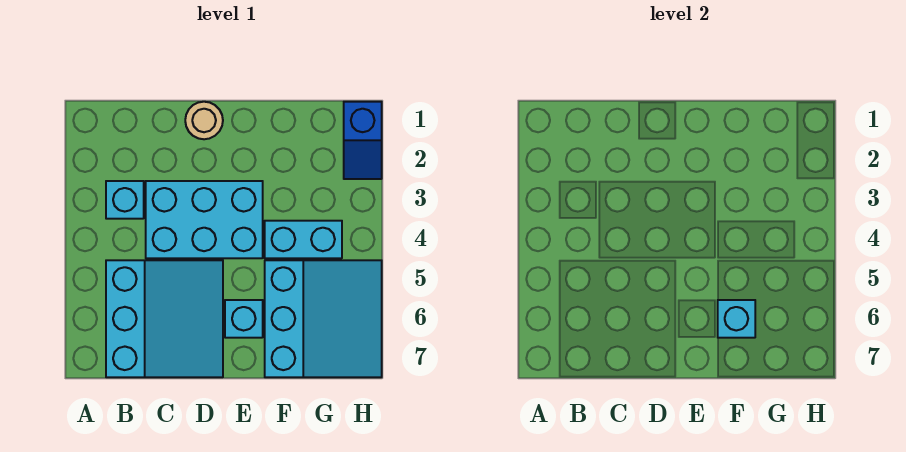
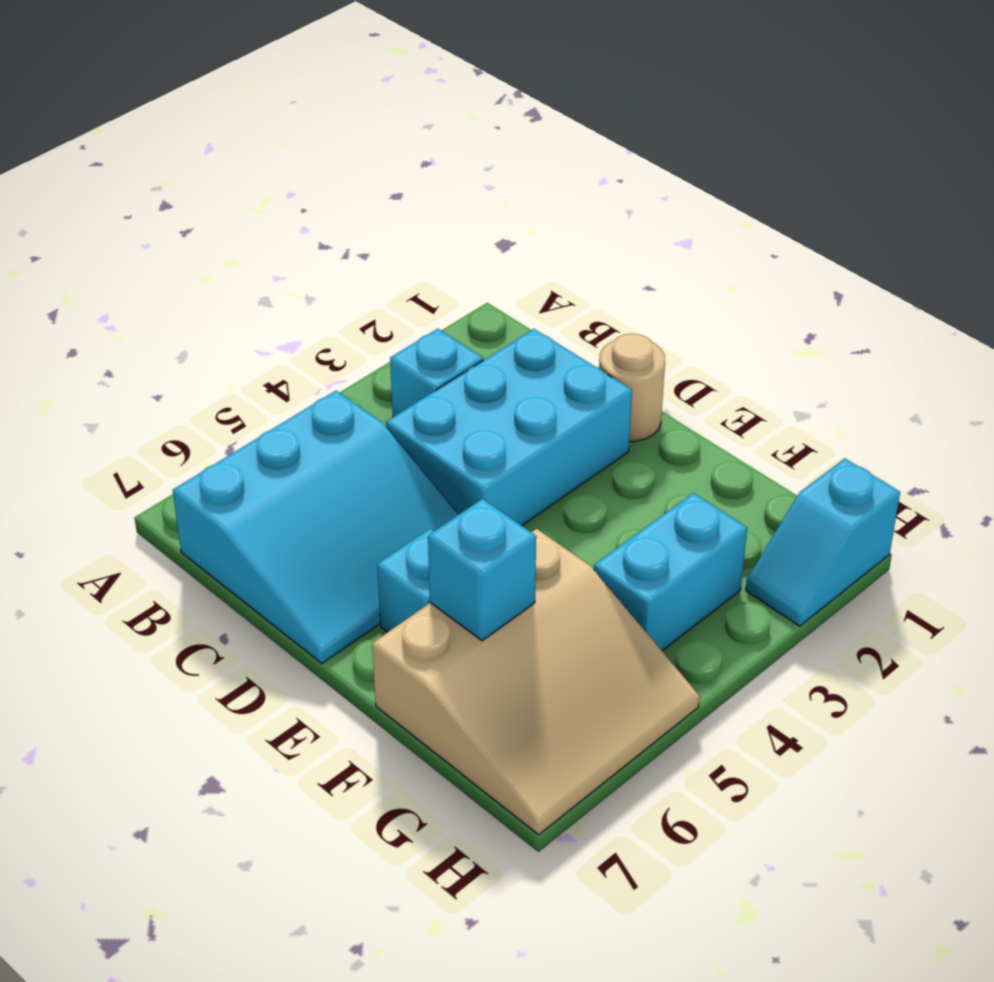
cyan brick C3:E4 level 1 -> cyan brick C2:D4 level 1
cyan brick F4:G4 level 1 -> cyan brick G3:G4 level 1
cyan slope F5:H7 level 1 top F -> tan slope F5:H7 level 1 top F
blue slope H1:H2 level 1 top 1 -> cyan slope H1:H2 level 1 top 1

